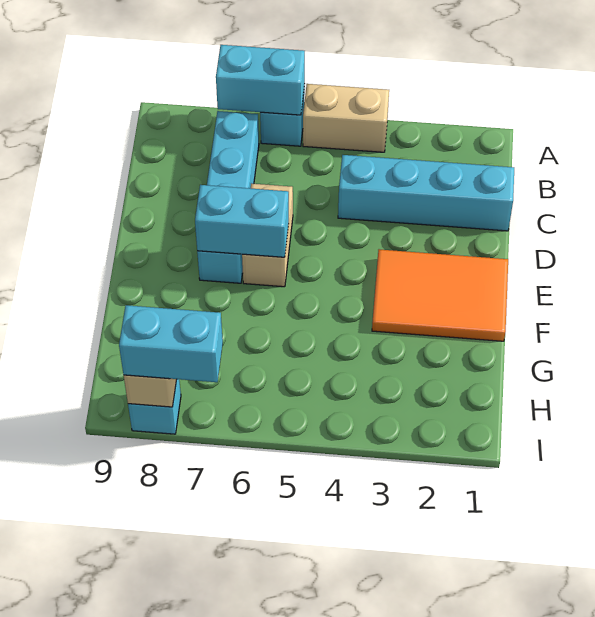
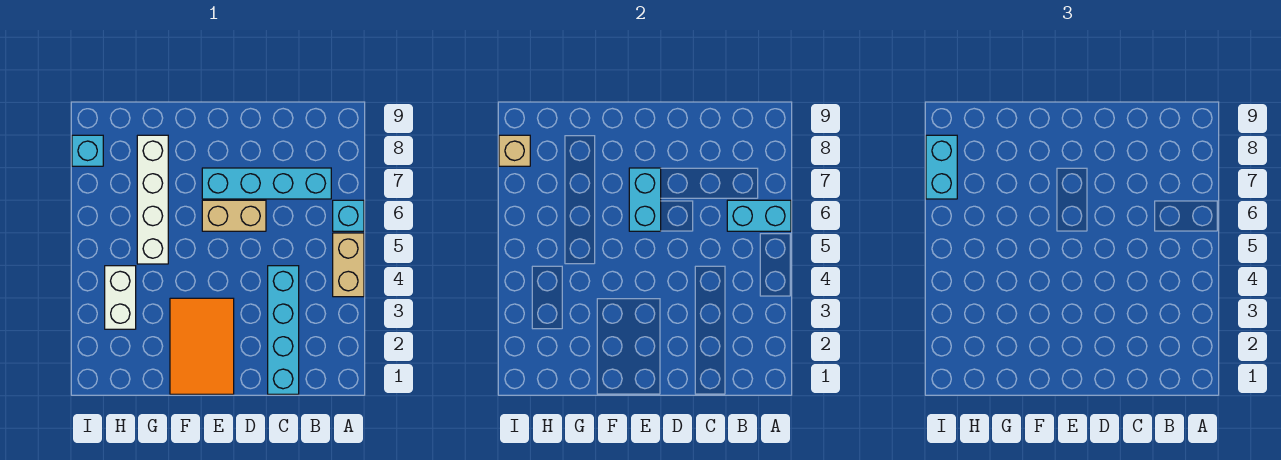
cyan brick A6:A7 level 2 -> cyan brick A6:B6 level 2
none -> white brick G5:G8 level 1
none -> white brick H3:H4 level 1

